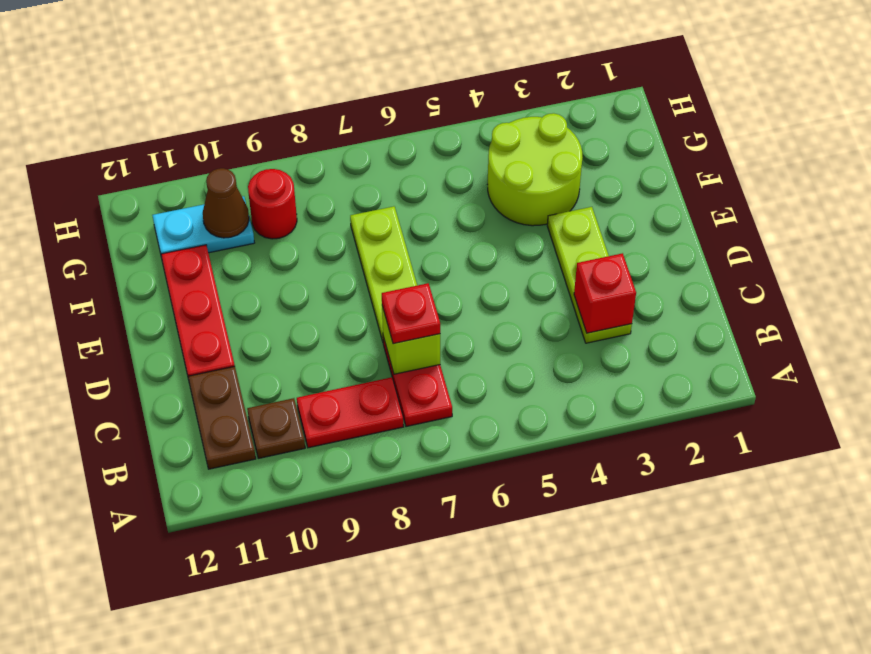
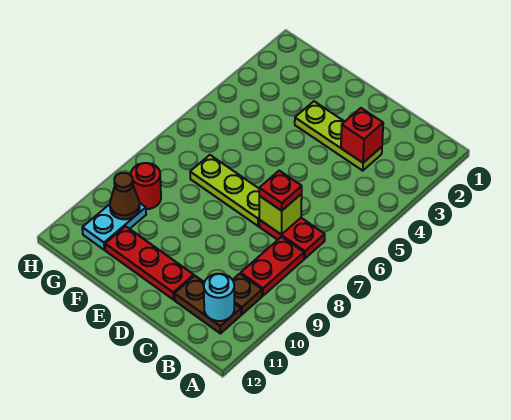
none -> cyan round brick B11 level 2
lime round brick F3:G4 level 1 -> none

